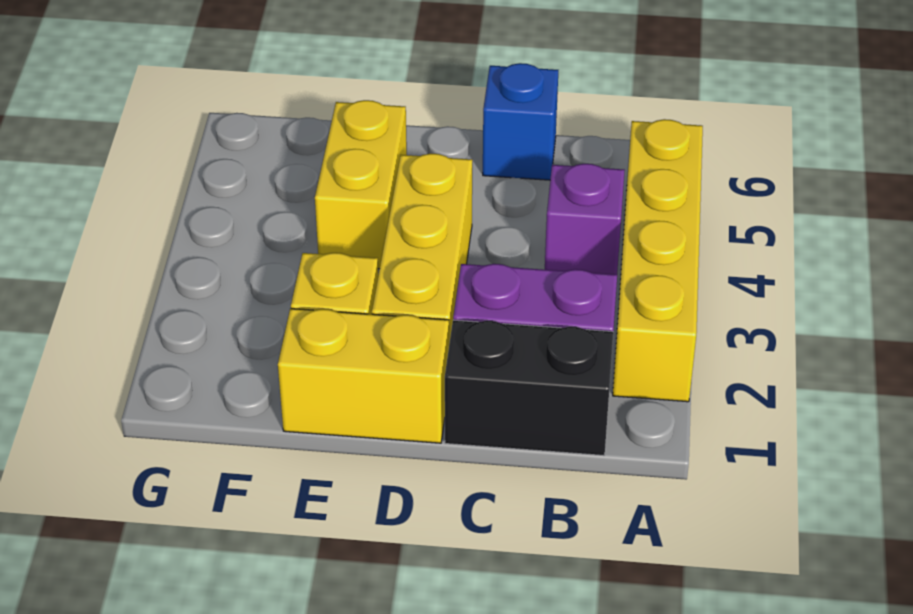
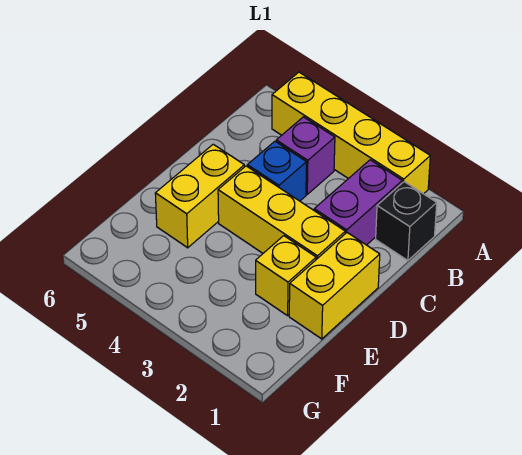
black brick B1:C1 level 1 -> black brick B1 level 1
blue brick C6 level 1 -> blue brick C4 level 1
yellow brick E4:E5 level 1 -> yellow brick D5:E5 level 1

